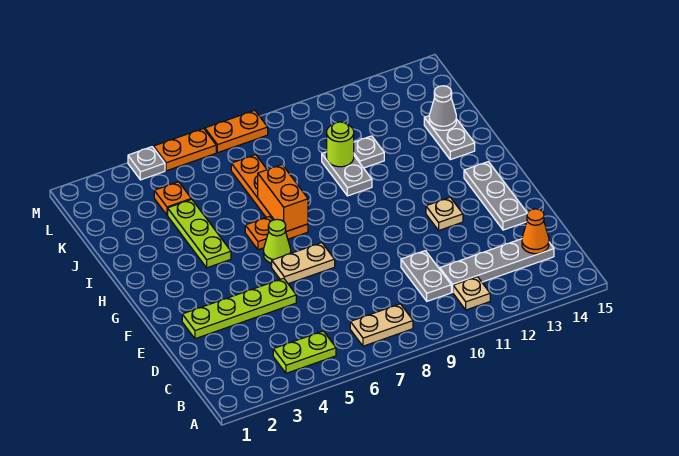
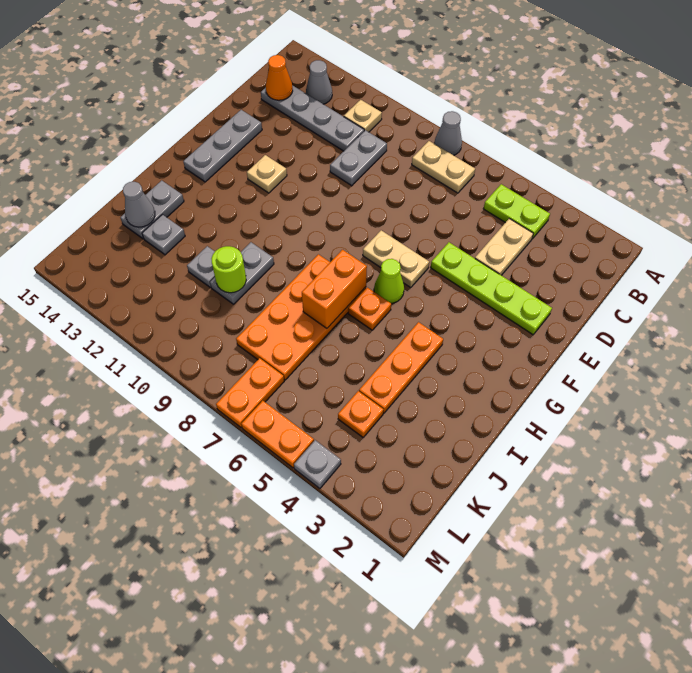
none -> grey cone A8 level 1
none -> grey cone B13 level 1
none -> tan plate C4:D4 level 1
lime plate H4:J4 level 1 -> orange plate H4:J4 level 1
orange plate H7:K7 level 1 -> orange plate H7:K8 level 1
none -> grey plate J13 level 1
orange plate M7:M8 level 1 -> orange plate L7:M7 level 1

